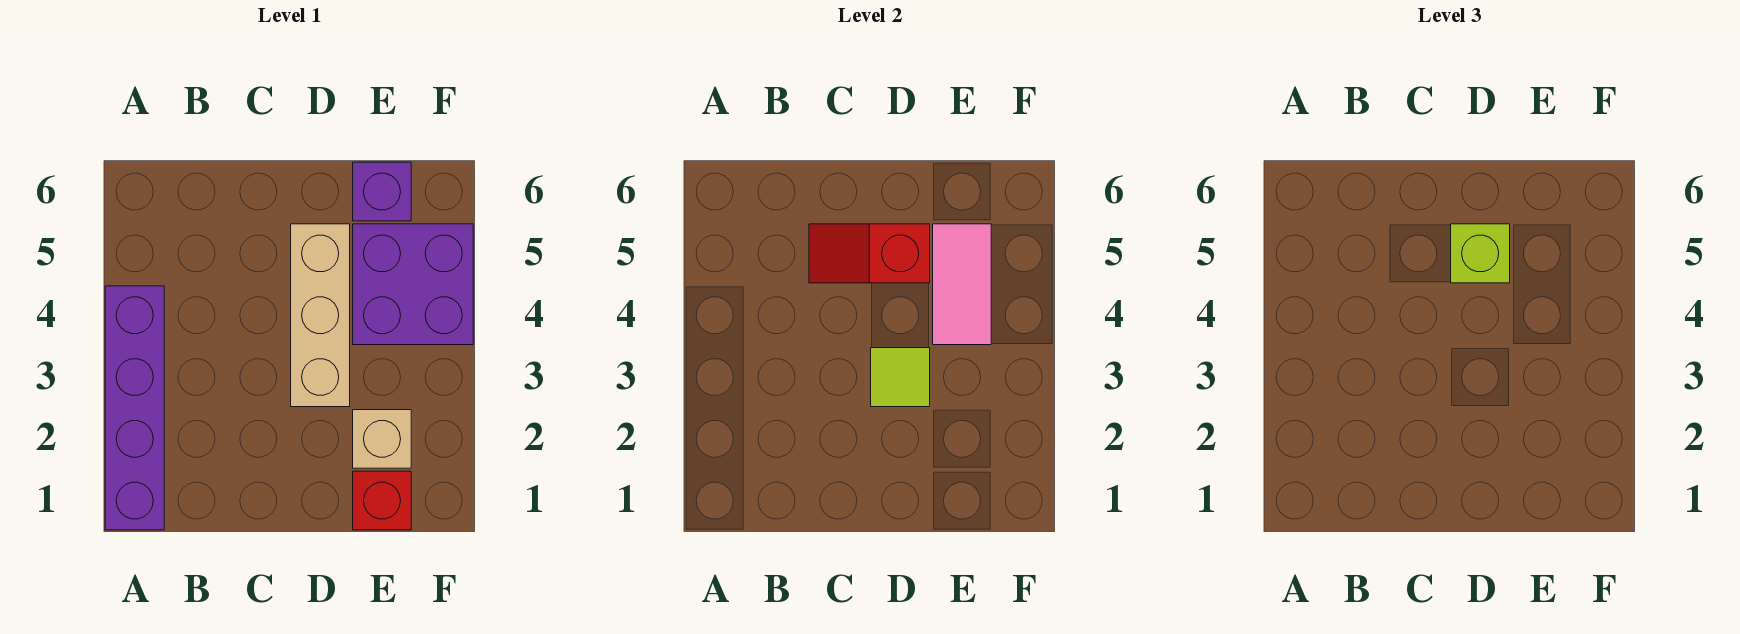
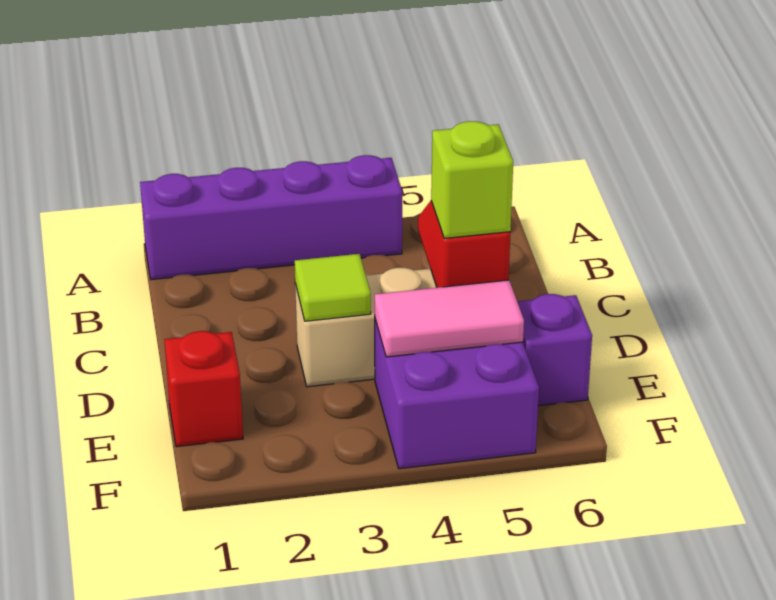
tan brick E2 level 1 -> none

